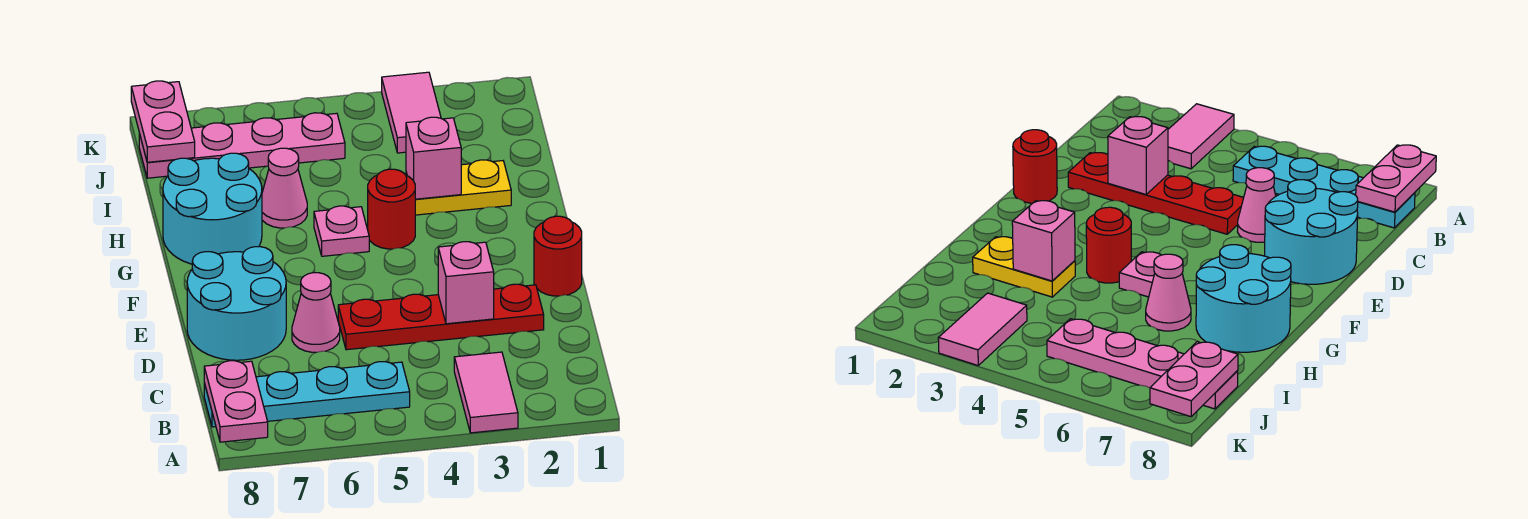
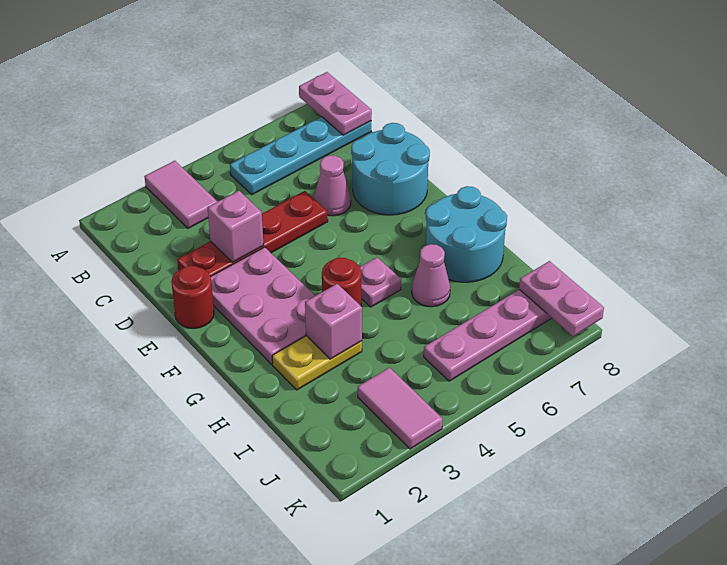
none -> pink plate E2:G3 level 1

